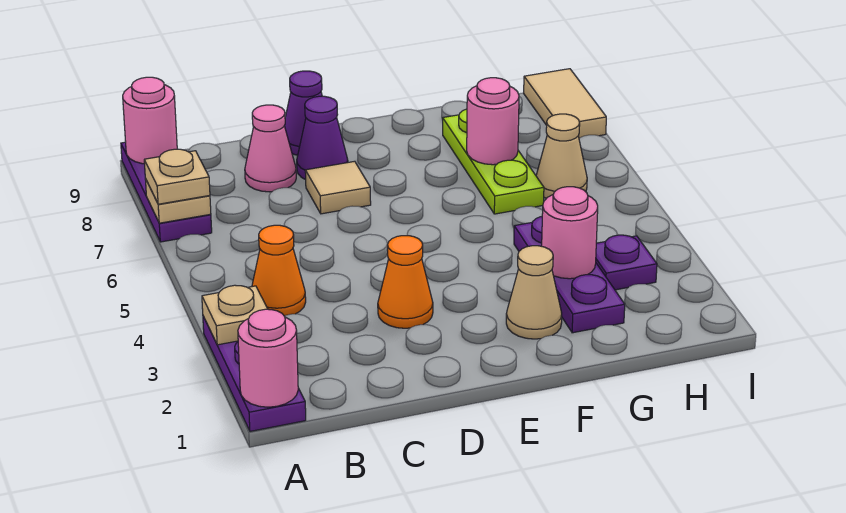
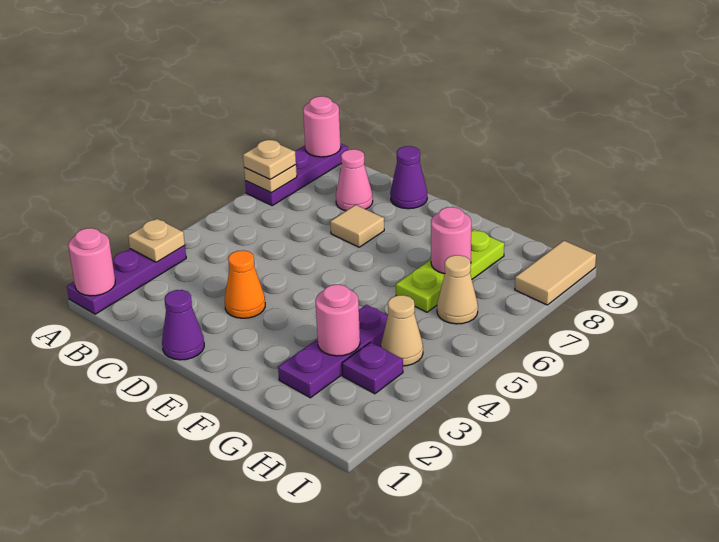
orange cone B4 level 1 -> none
purple cone D8 level 1 -> purple cone D1 level 1
tan cone F2 level 1 -> tan cone H4 level 1

